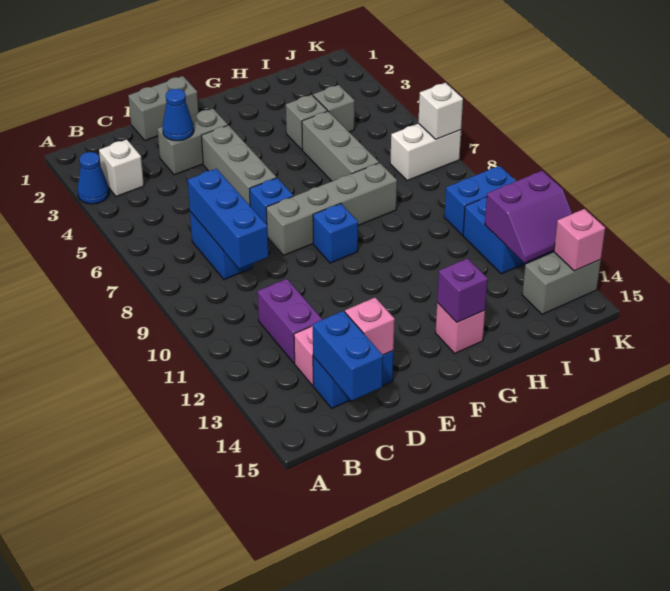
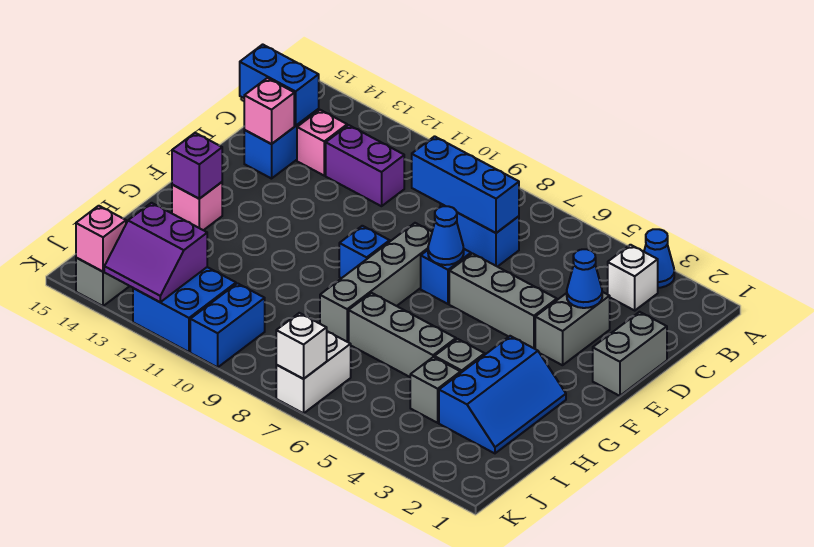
none -> blue cone E7 level 2
none -> blue slope G2:I3 level 1 top 3
purple slope J12:K13 level 2 top 12 -> purple slope J12:K13 level 2 top J

